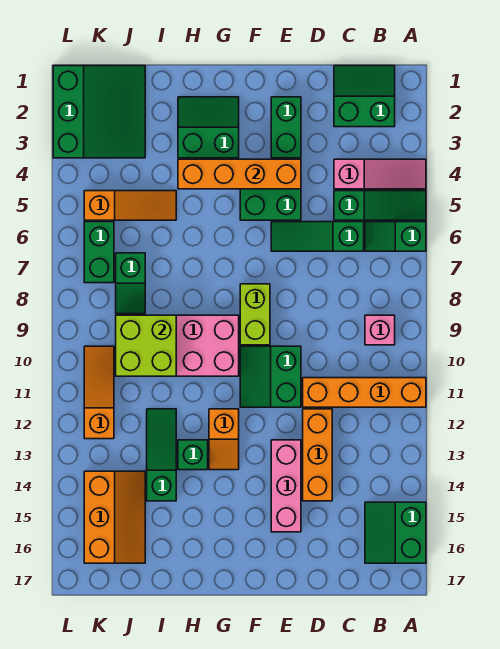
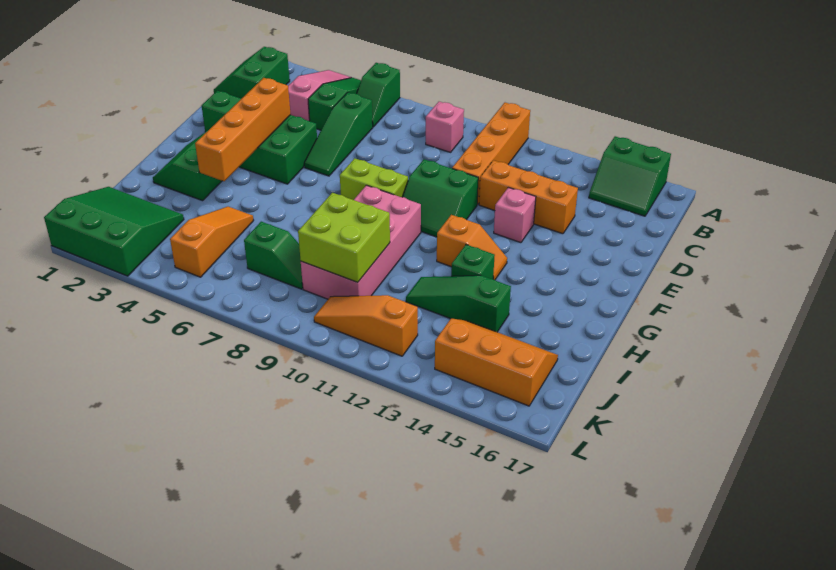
pink brick E13:E15 level 1 -> pink brick E13 level 1
green brick K6:K7 level 1 -> none

